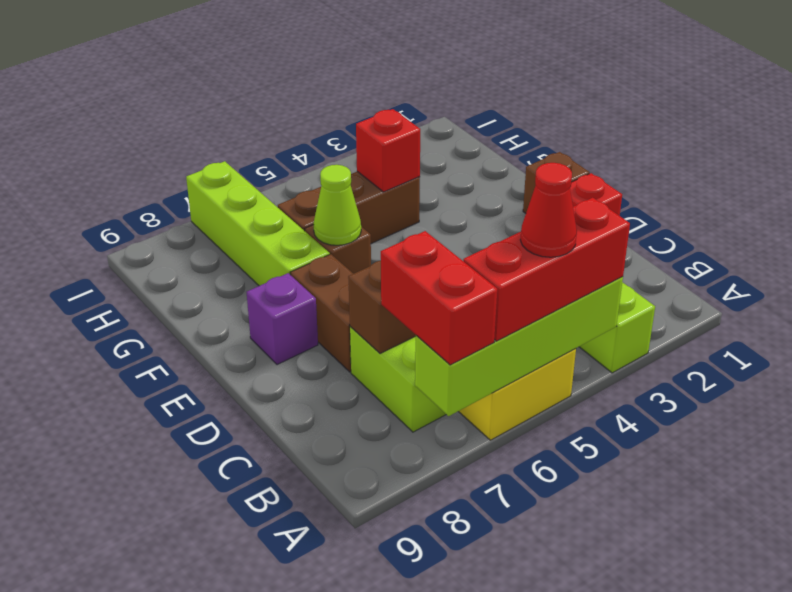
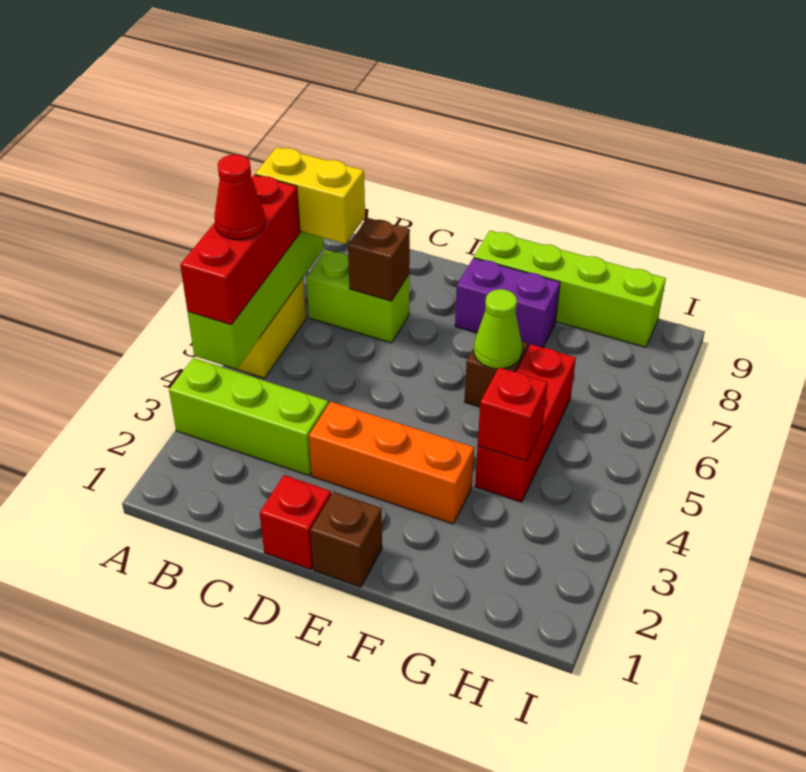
red brick A7:B7 level 3 -> yellow brick A7:B7 level 3
none -> orange brick D3:F3 level 1
brown brick D7:E7 level 1 -> none
purple brick E8 level 1 -> purple brick E8:F8 level 1
lime brick F7:I7 level 1 -> lime brick E9:H9 level 1
brown brick G4:G6 level 1 -> red brick G4:G6 level 1

